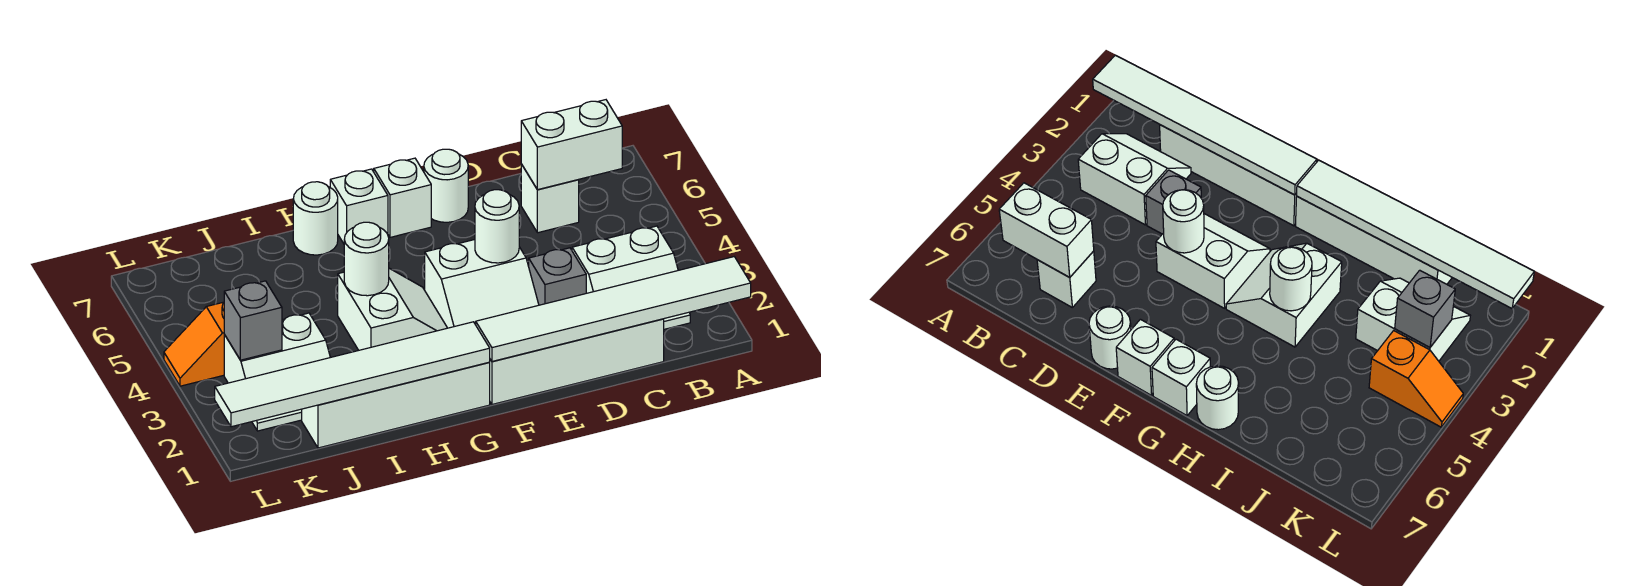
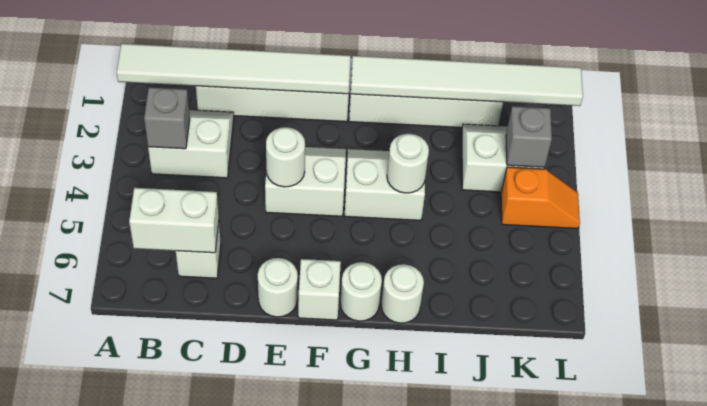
grey brick D3 level 1 -> grey brick B3 level 2
white slope G3:H4 level 1 top H -> white slope G3:H4 level 1 top 4
white brick G7 level 1 -> white round brick G7 level 1

